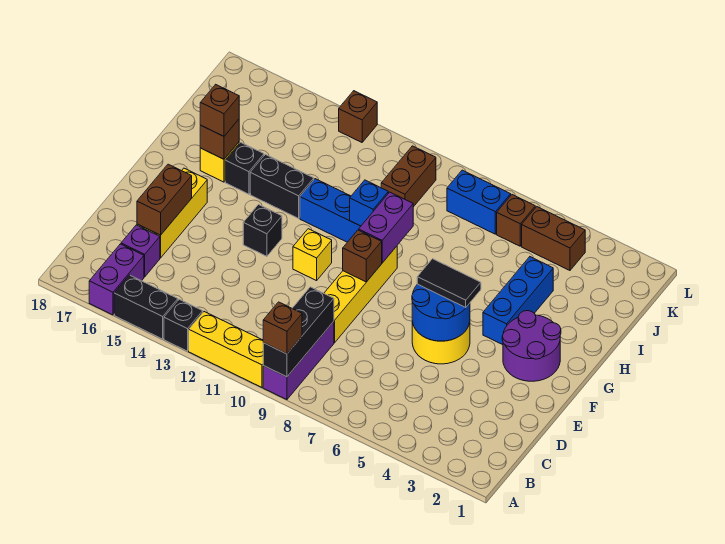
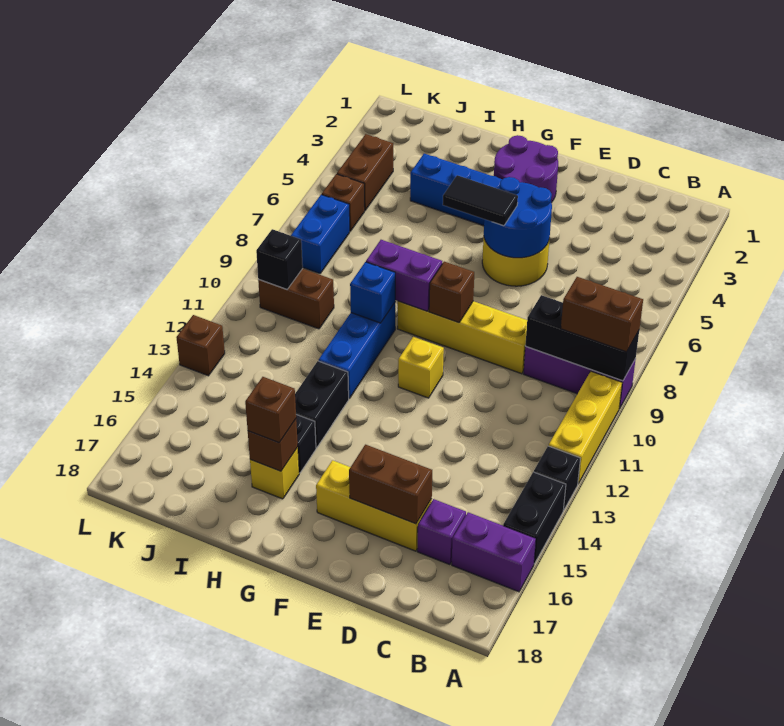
brown brick A9 level 3 -> brown brick A9:B9 level 3
black tile F5:F6 level 3 -> black tile F6:G6 level 3
black brick F13 level 1 -> black brick K10 level 2

